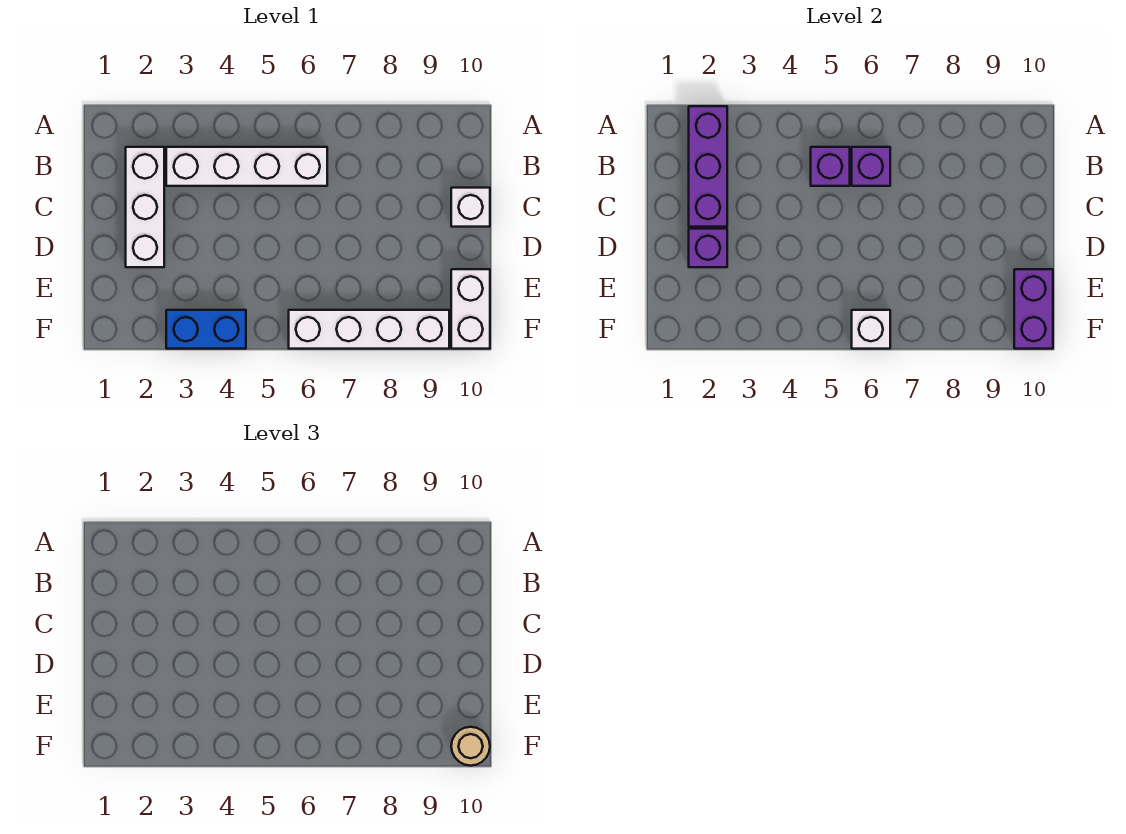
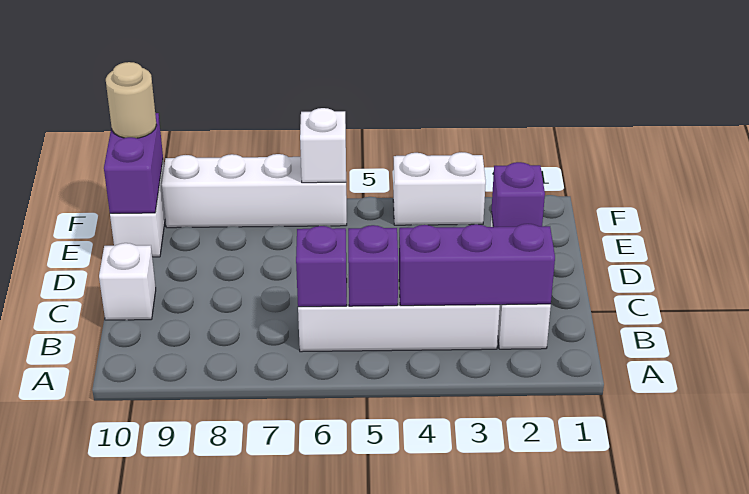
purple brick A2:C2 level 2 -> purple brick B2:B4 level 2
blue brick F3:F4 level 1 -> white brick F3:F4 level 1

